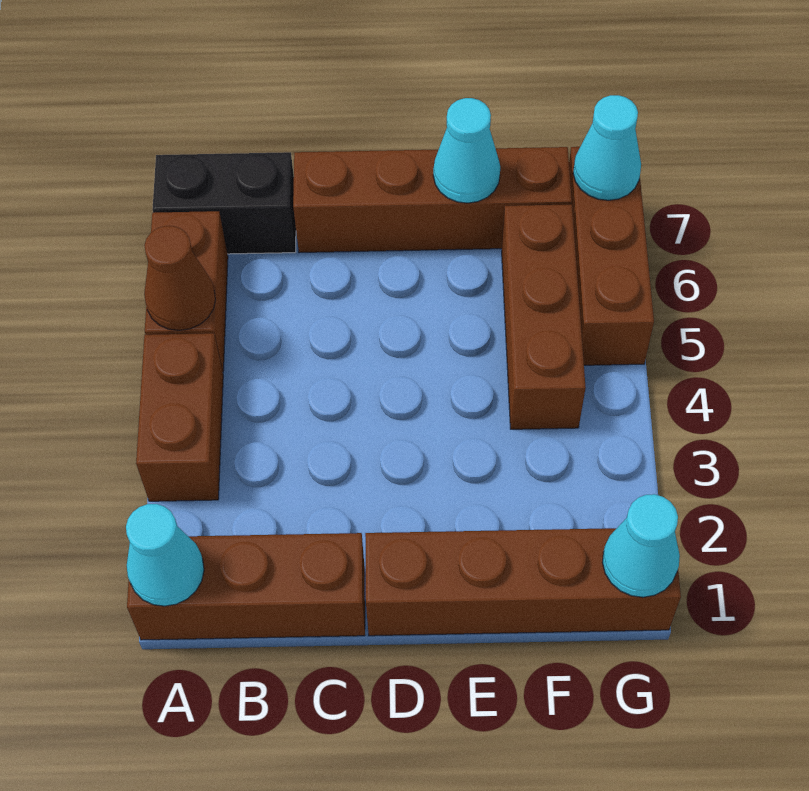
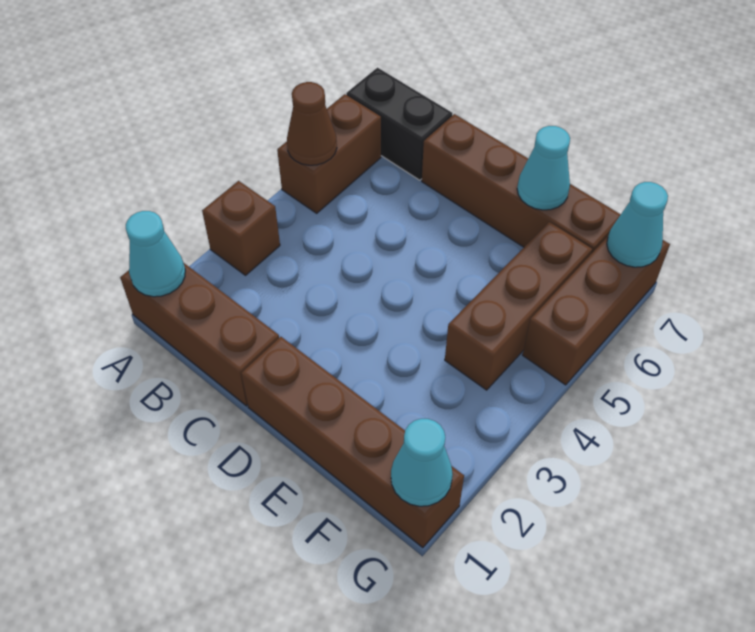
brown brick A3:A4 level 1 -> brown brick A3 level 1

